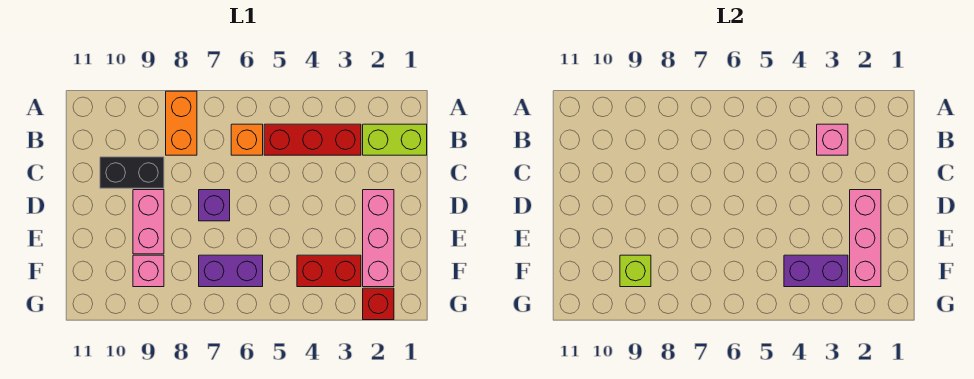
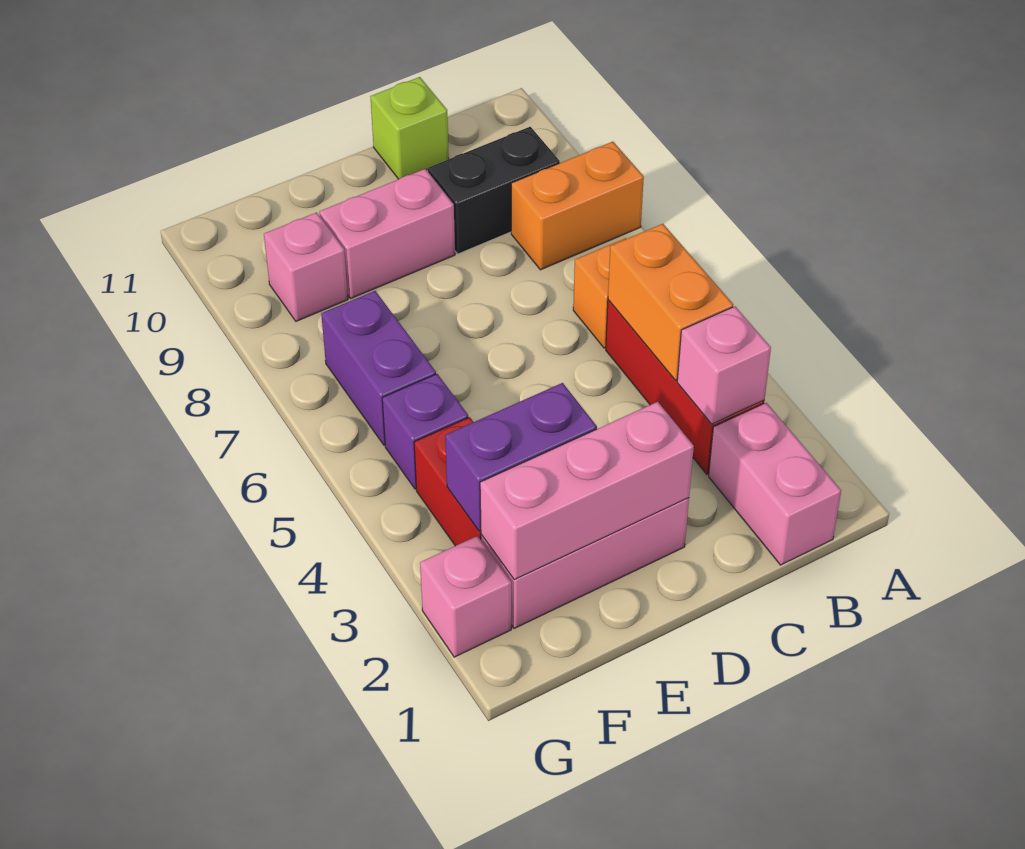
lime brick B1:B2 level 1 -> pink brick B1:B2 level 1
none -> orange brick B4:B5 level 2
black brick C9:C10 level 1 -> black brick B9:C9 level 1
purple brick D7 level 1 -> purple brick F5 level 1
purple brick F3:F4 level 2 -> purple brick E3:F3 level 2
lime brick F9 level 2 -> lime brick C11 level 1
red brick G2 level 1 -> pink brick G2 level 1

